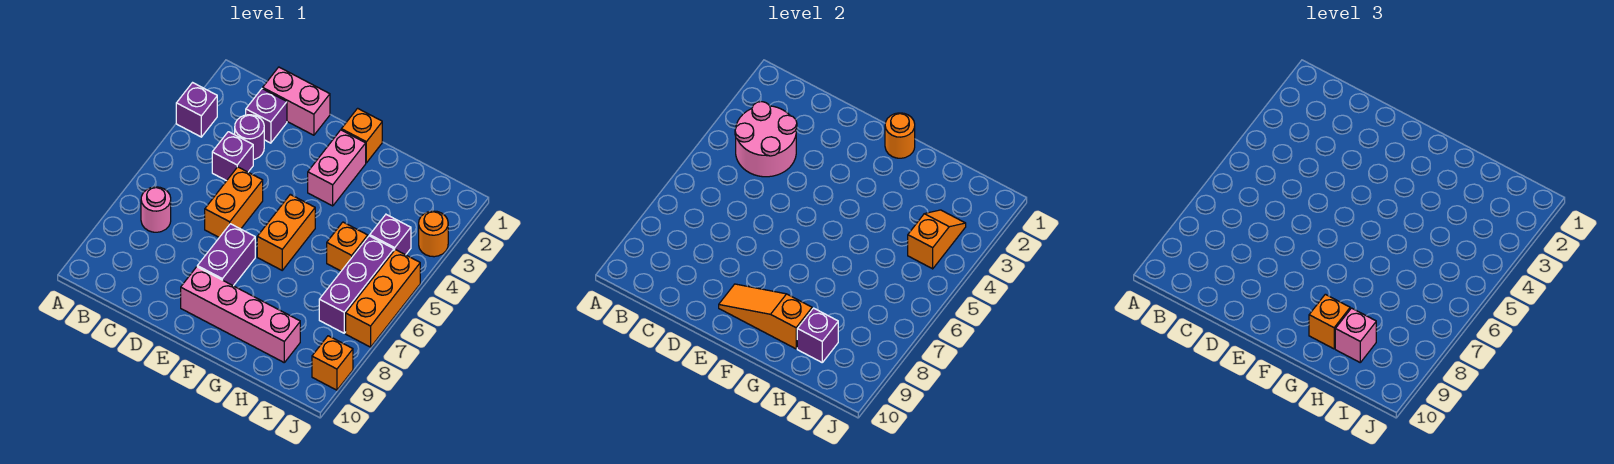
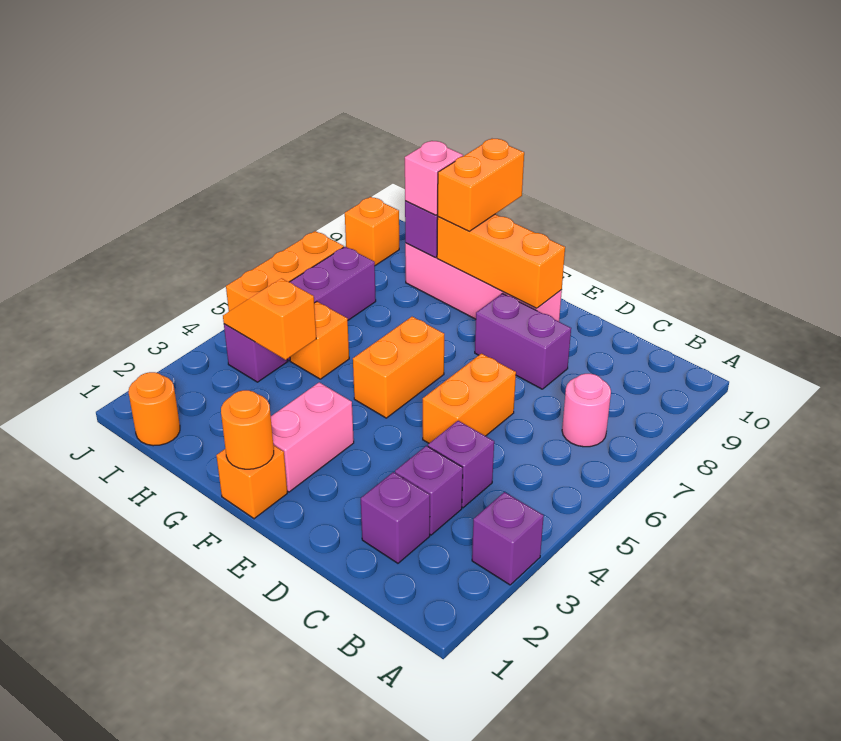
pink round brick B3:C4 level 2 -> none
pink brick C1:D1 level 1 -> none
purple round brick C3 level 1 -> purple brick C3 level 1
purple brick E7:E8 level 1 -> purple brick D8:E8 level 1
orange slope E9:G9 level 2 top G -> orange brick E9:G9 level 2
orange brick G9 level 3 -> orange brick G9:G10 level 3
orange slope I3:I4 level 2 top 4 -> orange slope H4:I4 level 2 top H
orange round brick J3 level 1 -> orange round brick I1 level 1

